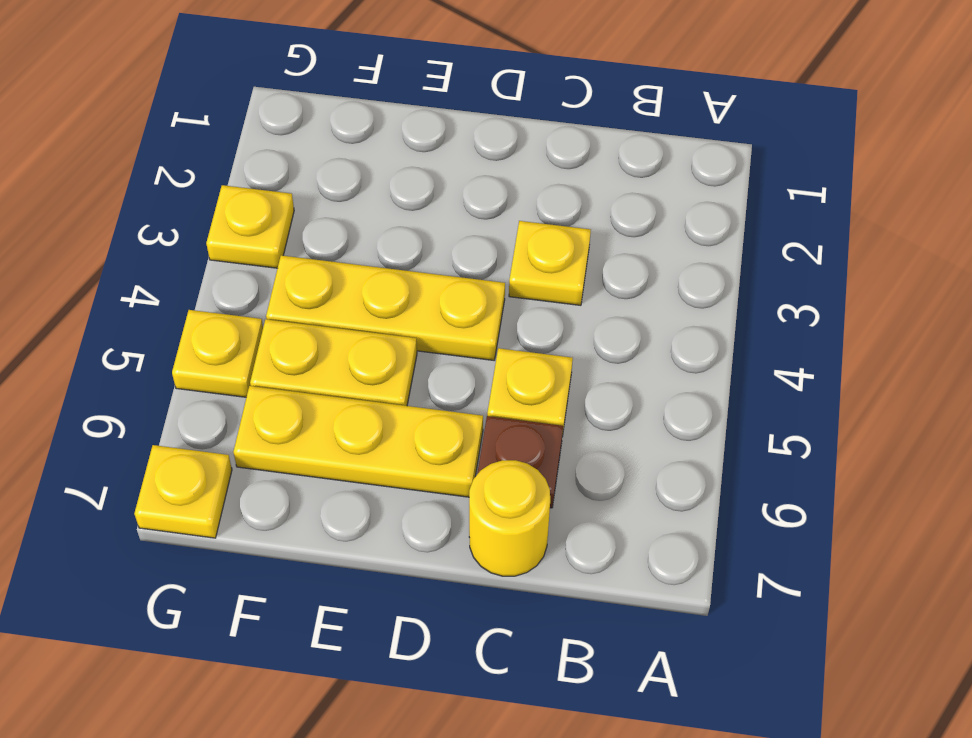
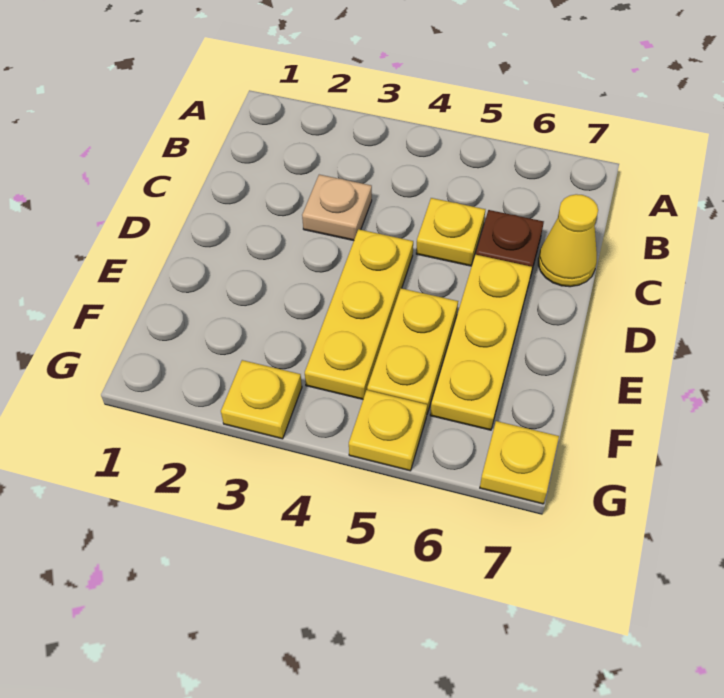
yellow plate C3 level 1 -> tan plate C3 level 1
yellow round brick C7 level 1 -> yellow cone C7 level 1

